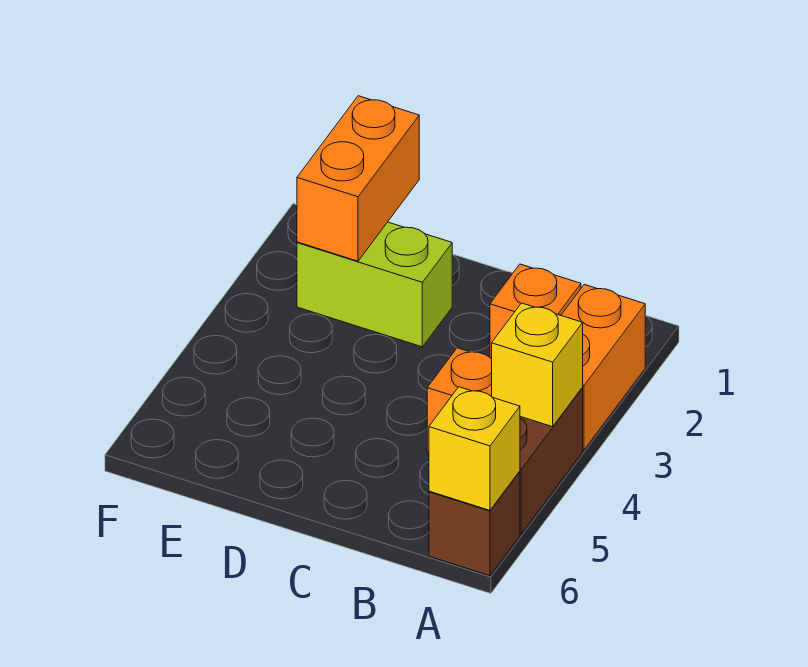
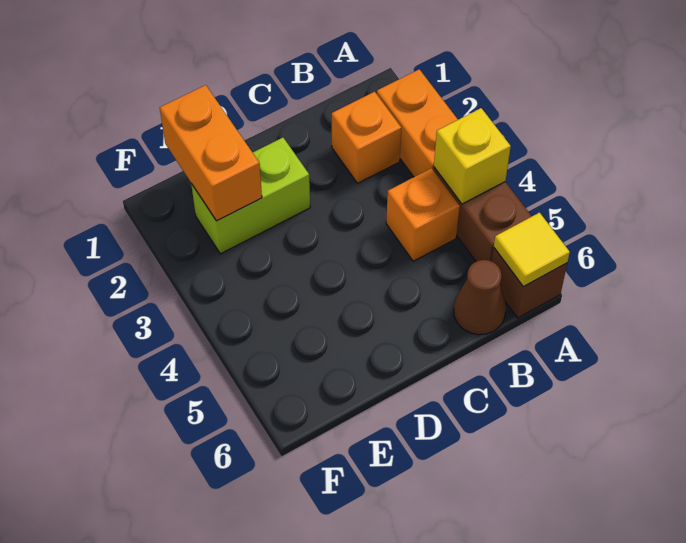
yellow brick A6 level 2 -> yellow tile A6 level 2
none -> brown cone B6 level 1

